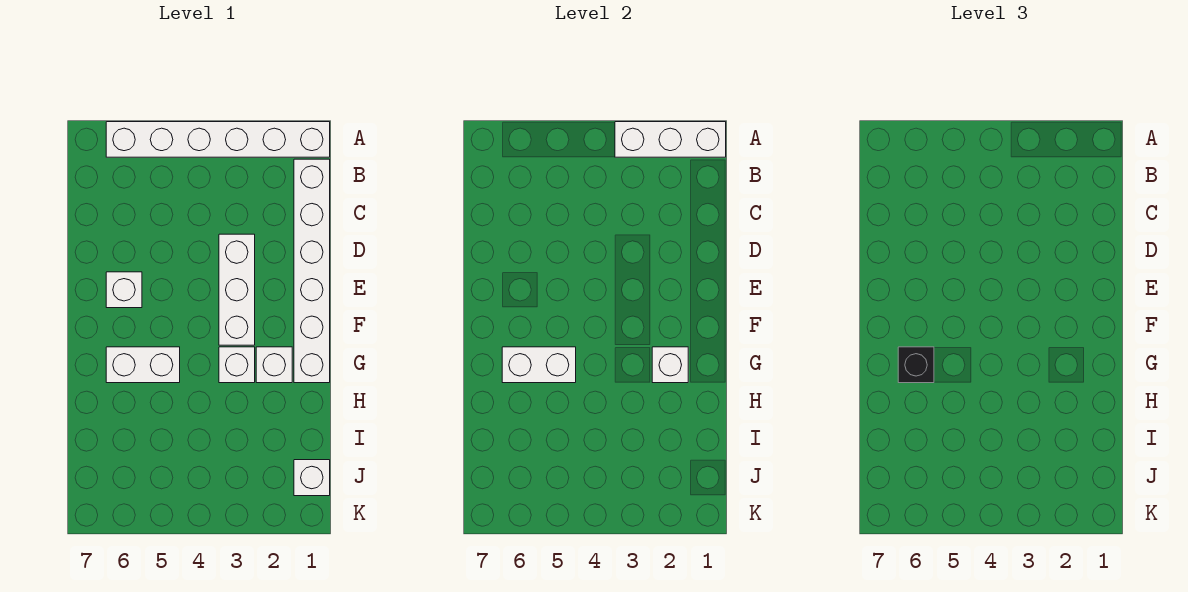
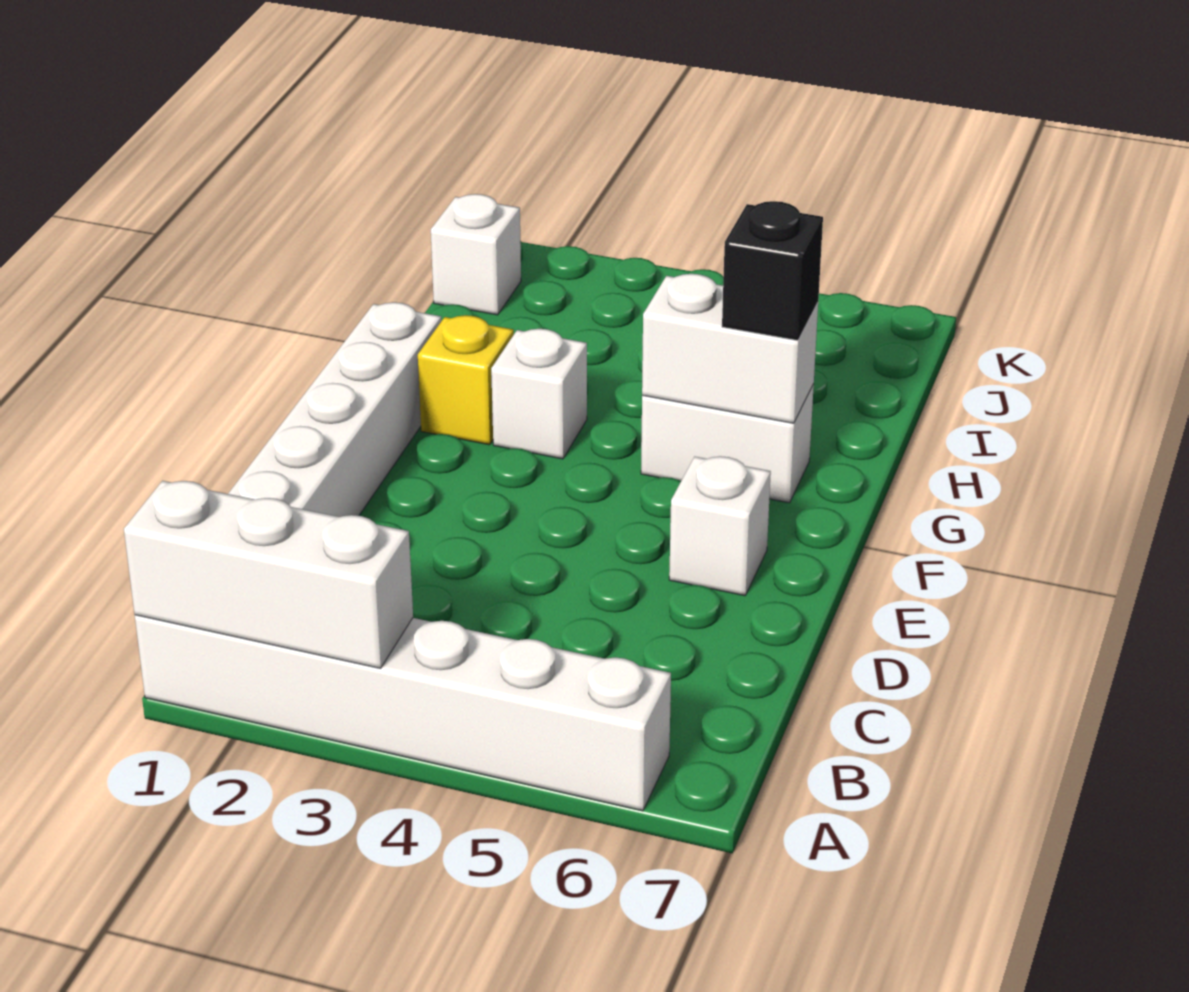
white brick D3:F3 level 1 -> none
white brick G2 level 1 -> yellow brick G2 level 1
white brick G2 level 2 -> none

